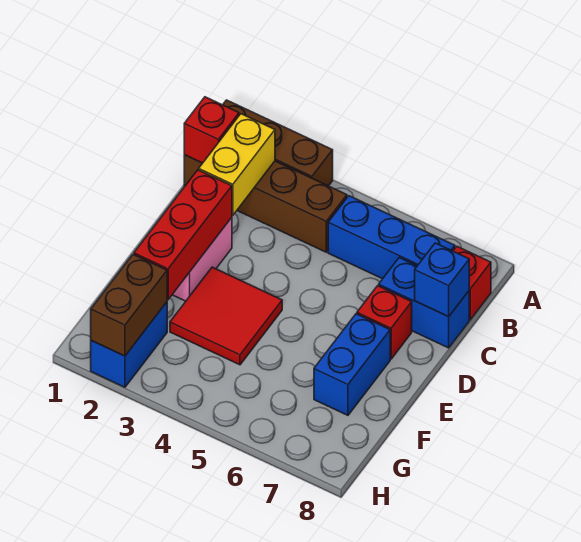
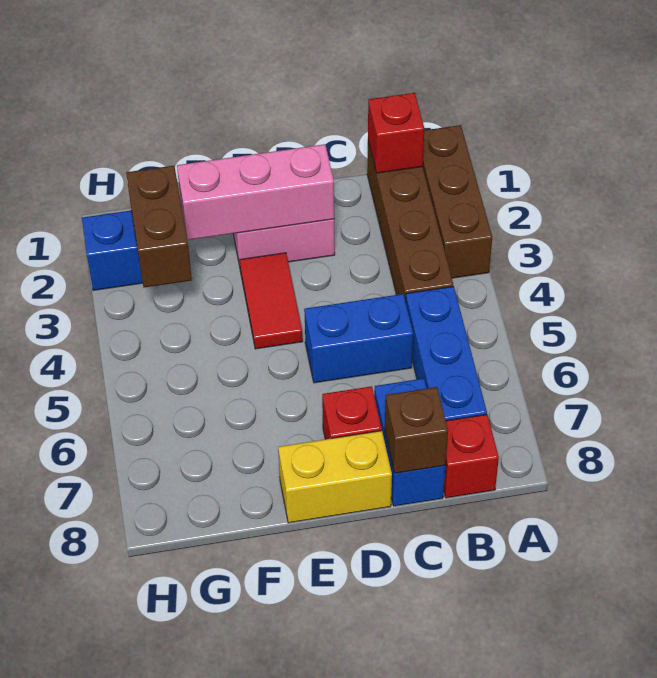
yellow brick B2:C2 level 2 -> yellow brick D8:E8 level 1
blue brick C8 level 2 -> brown brick C8 level 2
red brick D2:F2 level 2 -> pink brick D2:F2 level 2
red tile E3:F4 level 1 -> red tile E3:E4 level 1
blue brick E7:F7 level 1 -> blue brick C5:D5 level 1
brown brick G2:H2 level 2 -> brown brick G2:G3 level 2

